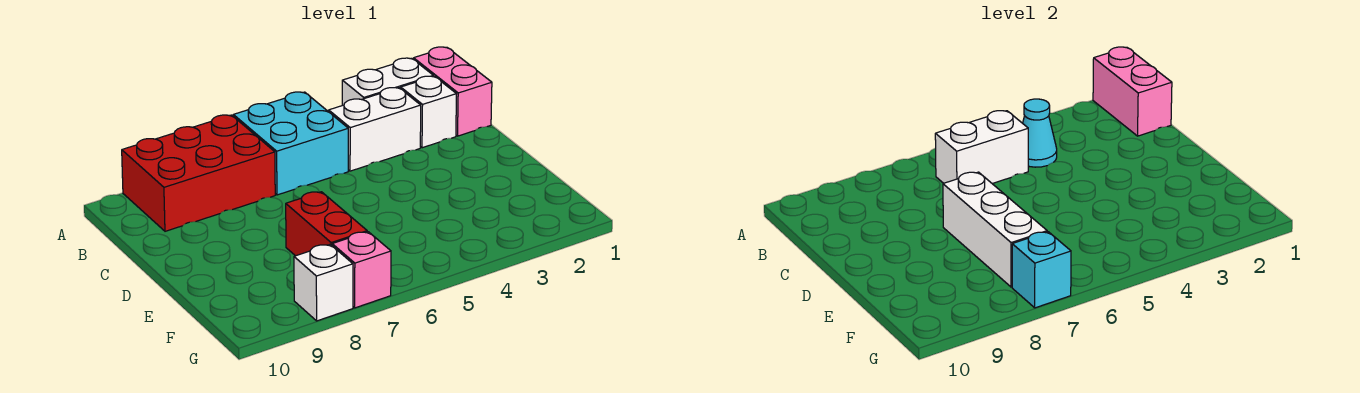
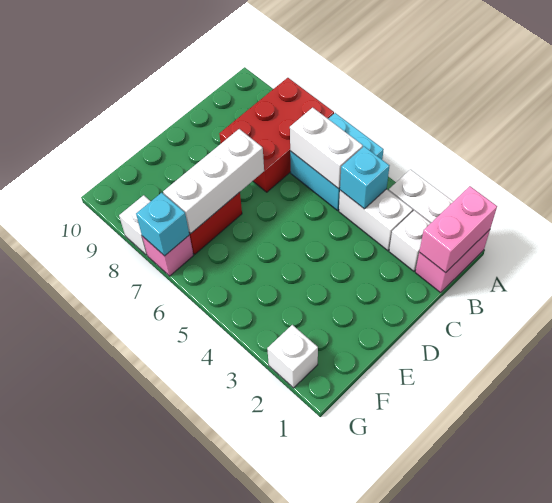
red brick A7:B9 level 1 -> red brick A7:C8 level 1
cyan cone B4 level 2 -> cyan brick B4 level 2
none -> white brick G2 level 1

